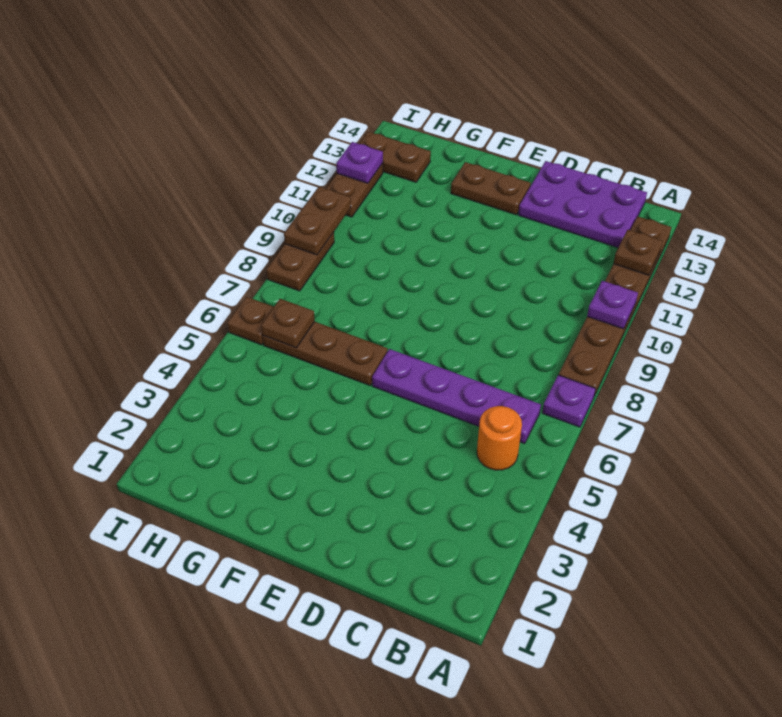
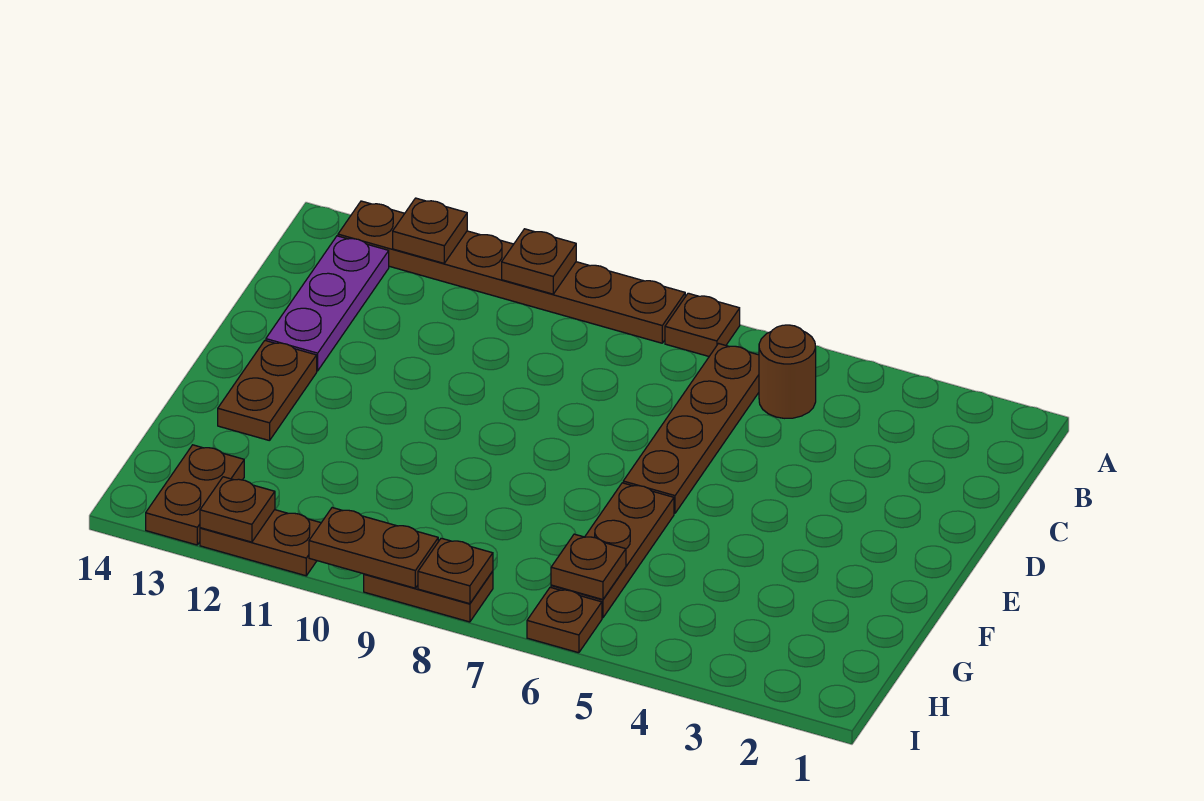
purple plate A7 level 1 -> brown plate A7 level 1
purple plate A10 level 2 -> brown plate A10 level 2
orange round brick B5 level 1 -> brown round brick B5 level 1
purple plate B6:E6 level 1 -> brown plate B6:E6 level 1
purple plate B13:D14 level 1 -> purple plate B13:D13 level 1
none -> brown plate I8 level 2
purple plate I12 level 2 -> brown plate I12 level 2

